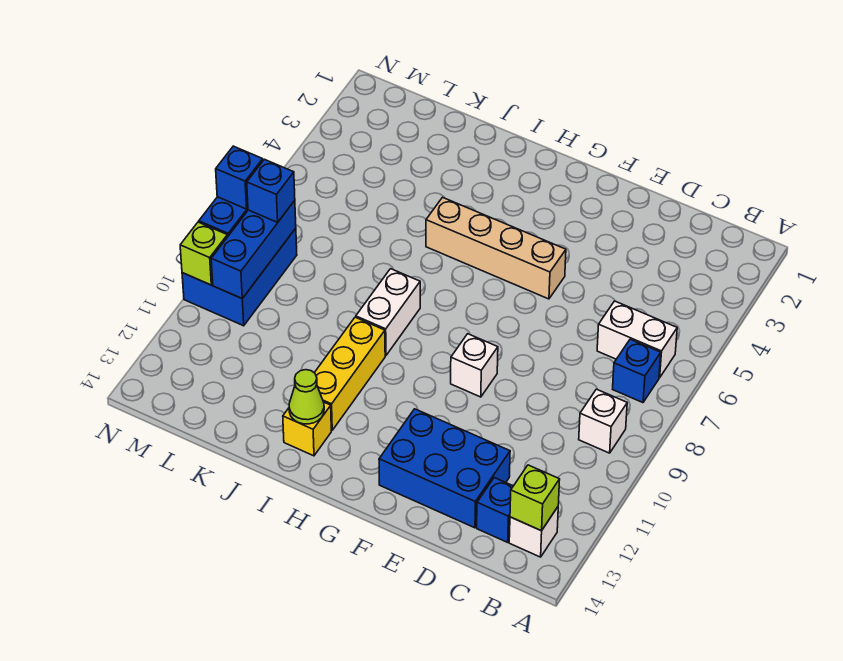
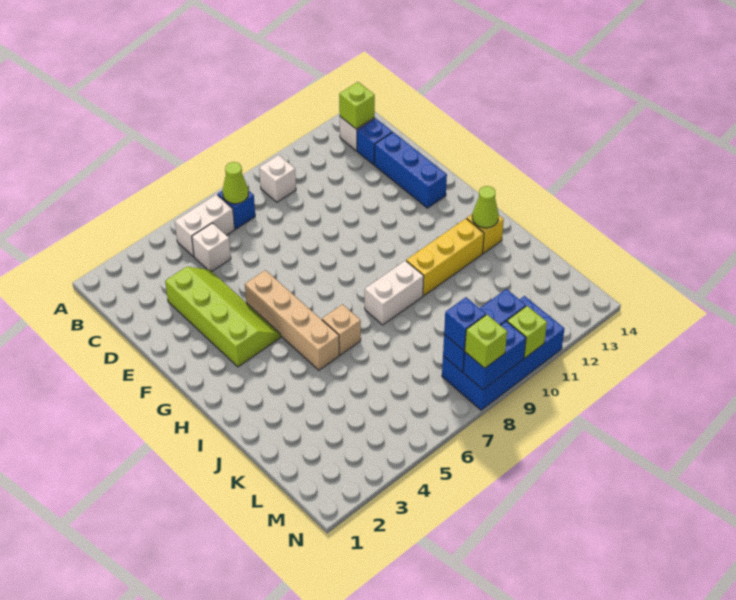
white brick B6:C6 level 1 -> white brick B5:B6 level 1
none -> lime cone B7 level 2
none -> lime slope D3:G4 level 1 top 3
blue brick D12:F13 level 1 -> blue brick D13:F13 level 1
white brick F9 level 1 -> white brick C5 level 1
none -> tan brick I6 level 1
blue brick M8:N10 level 1 -> blue brick M8:N11 level 1
blue brick N8 level 3 -> lime brick N8 level 3

